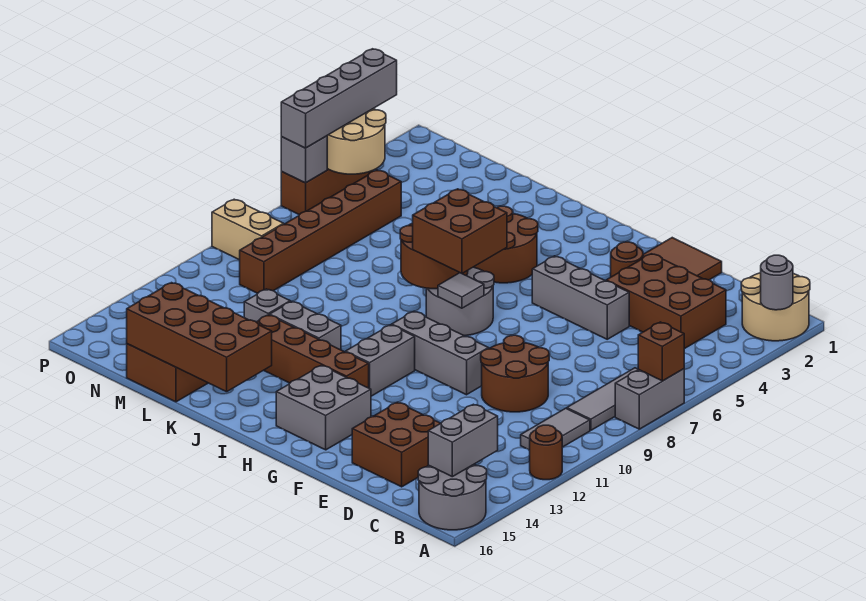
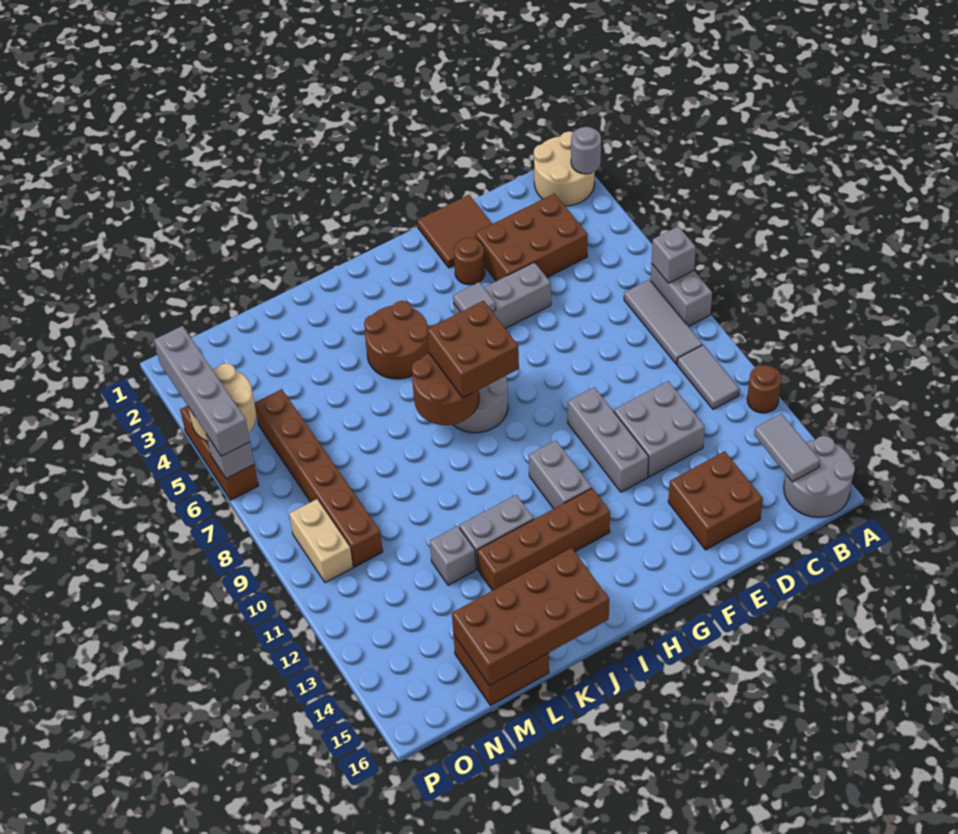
brown brick A7 level 2 -> grey brick A7 level 2
grey brick B14:B15 level 2 -> grey tile B14:B15 level 2
brown round brick D9:E10 level 1 -> none
grey brick F10:H10 level 1 -> grey brick F10:F12 level 1
grey brick G14:H15 level 1 -> grey brick D11:E12 level 1
grey tile H8 level 2 -> grey tile G5 level 2
tan brick O9:P9 level 1 -> tan brick O9:O10 level 1

